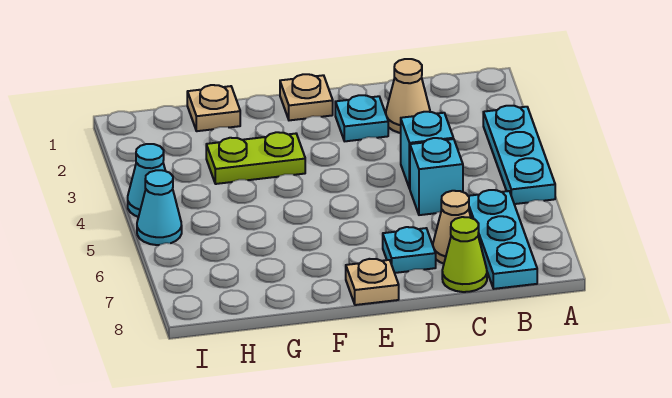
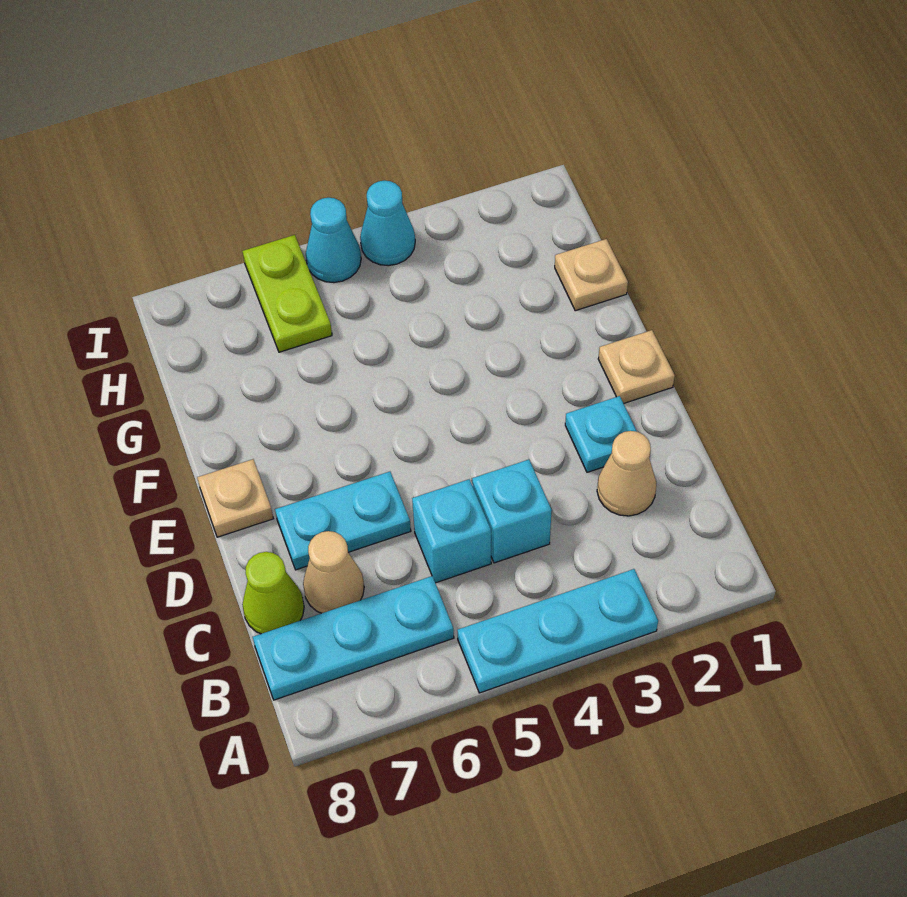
cyan plate D7 level 1 -> cyan plate D6:D7 level 1
lime plate F3:G3 level 1 -> lime plate H6:I6 level 1

